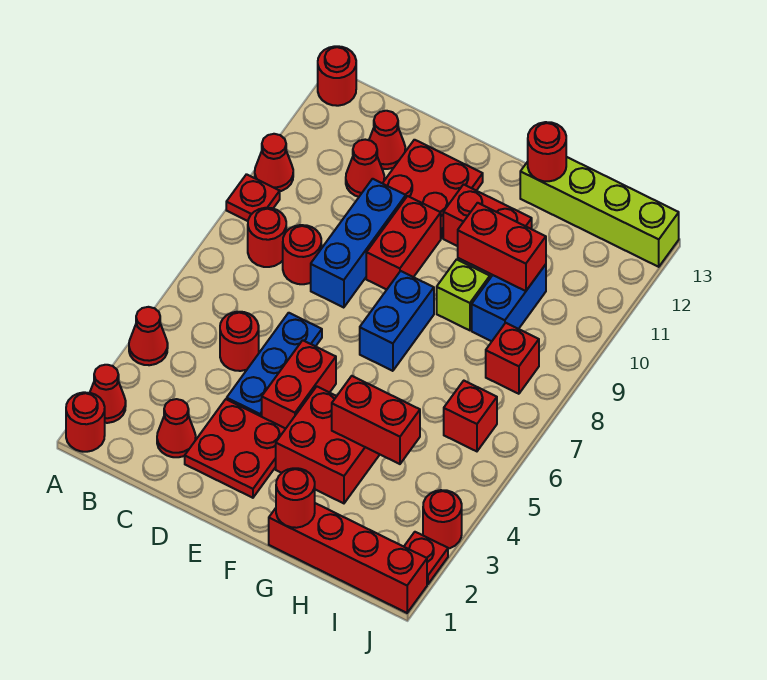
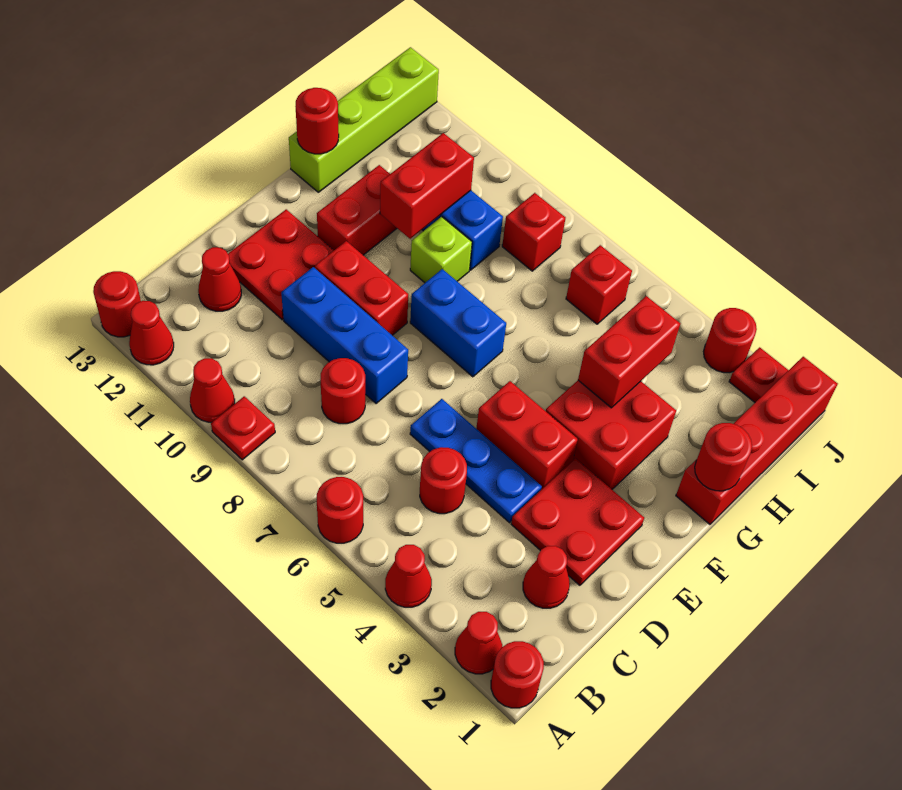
red round brick B8 level 1 -> red round brick A6 level 1
red cone C11 level 1 -> red cone A12 level 1

